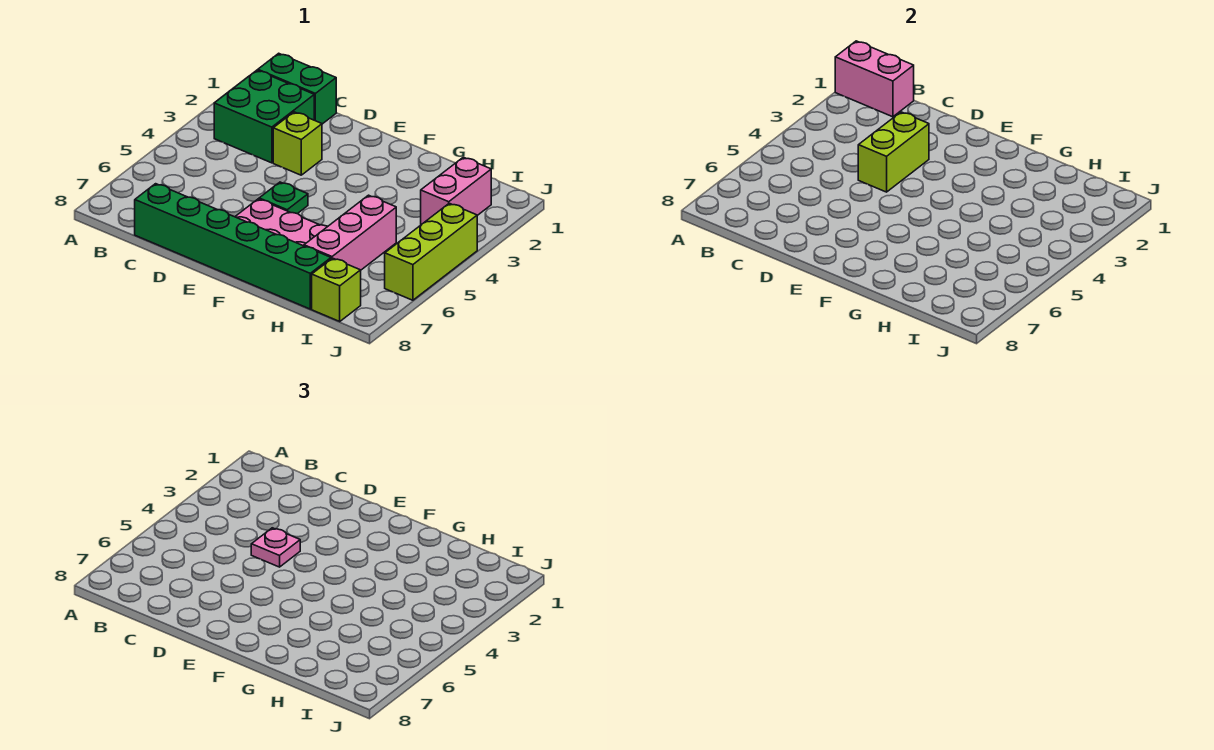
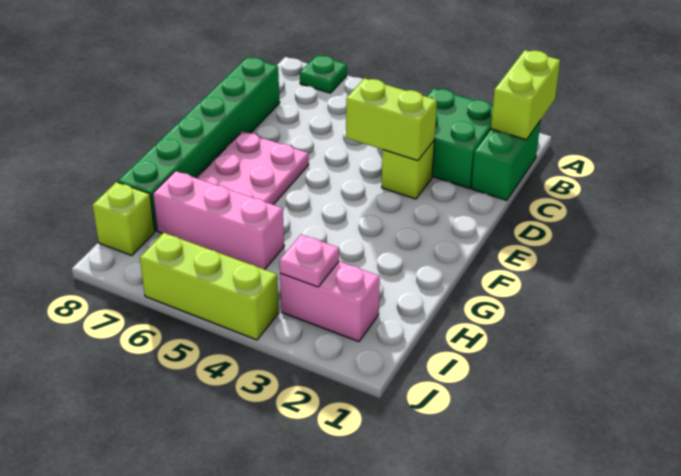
pink brick A1:B1 level 2 -> lime brick A1:B1 level 2
pink plate D4 level 3 -> pink plate I3 level 2
green plate E5 level 1 -> green plate A7 level 1

